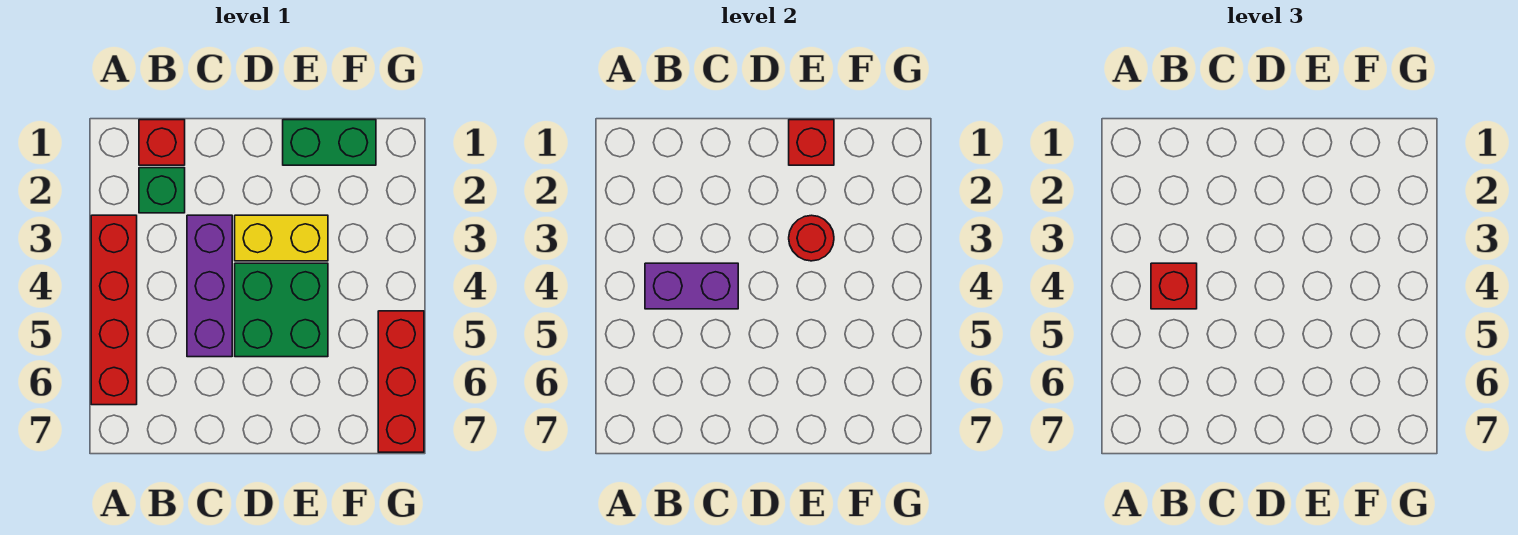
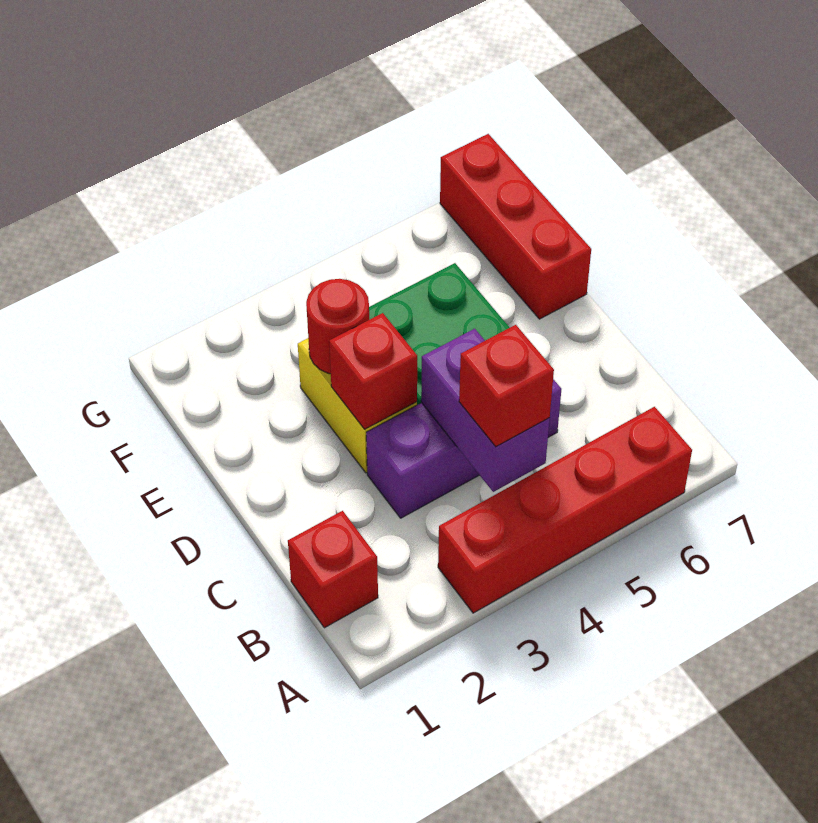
green brick B2 level 1 -> none
green brick E1:F1 level 1 -> none
red brick E1 level 2 -> red brick D3 level 2
red brick G5:G7 level 1 -> red brick E7:G7 level 1

